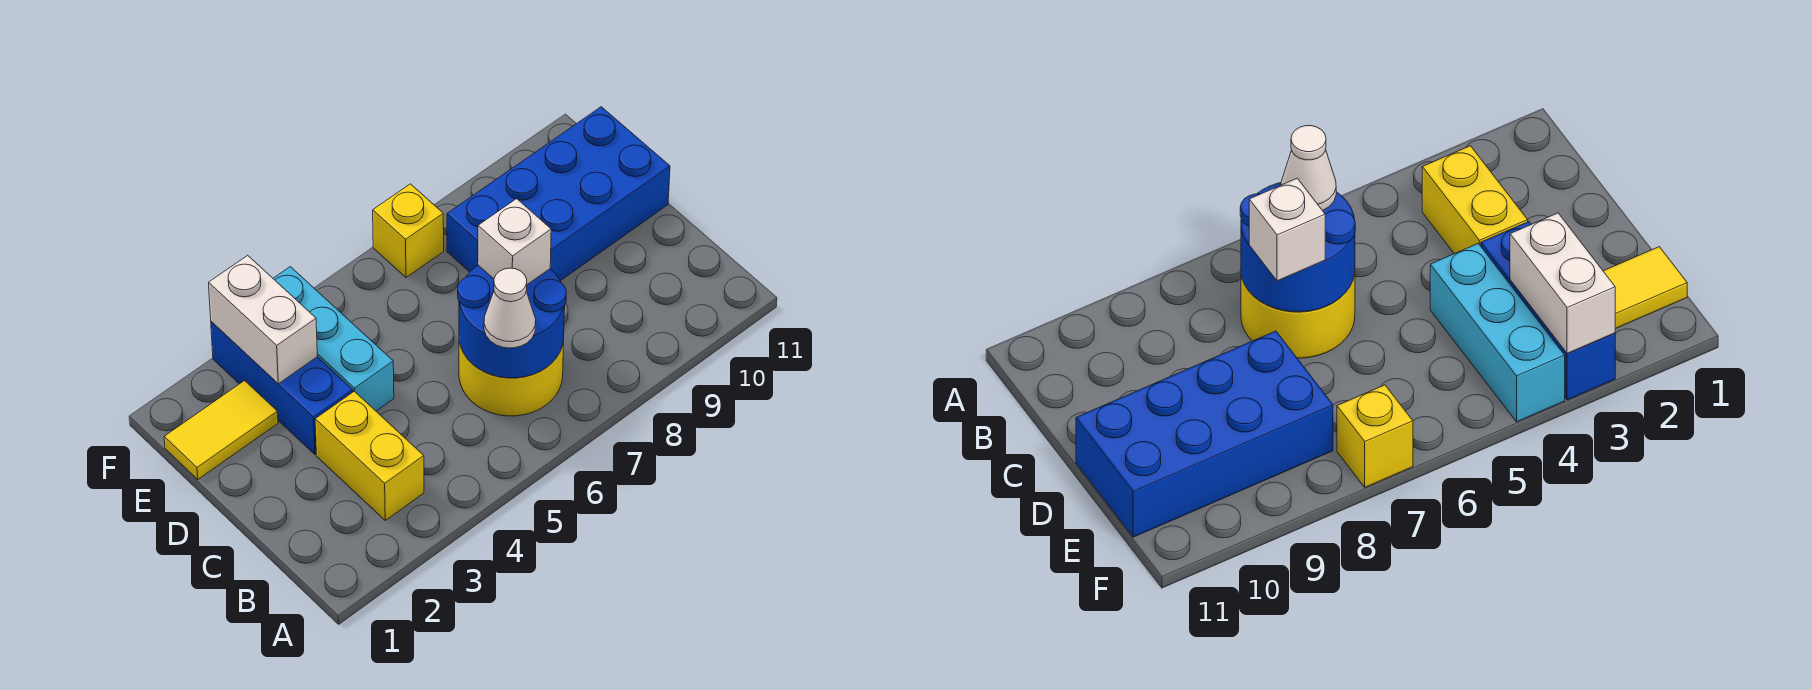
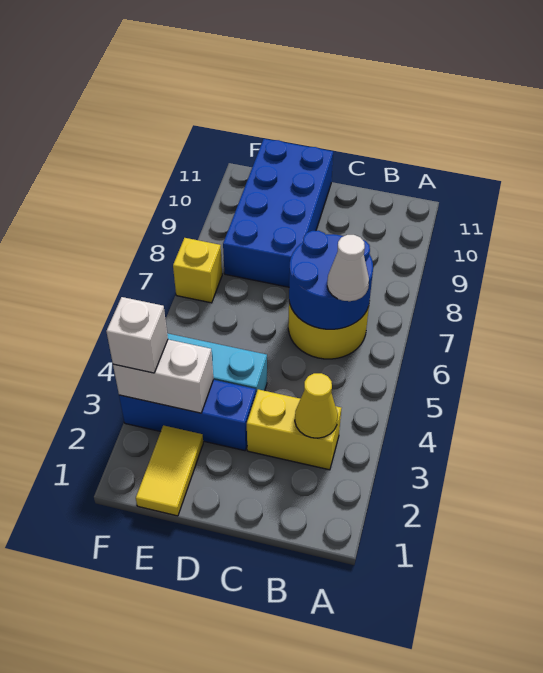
none -> yellow cone B3 level 2
white brick C7 level 3 -> white brick F3 level 3

